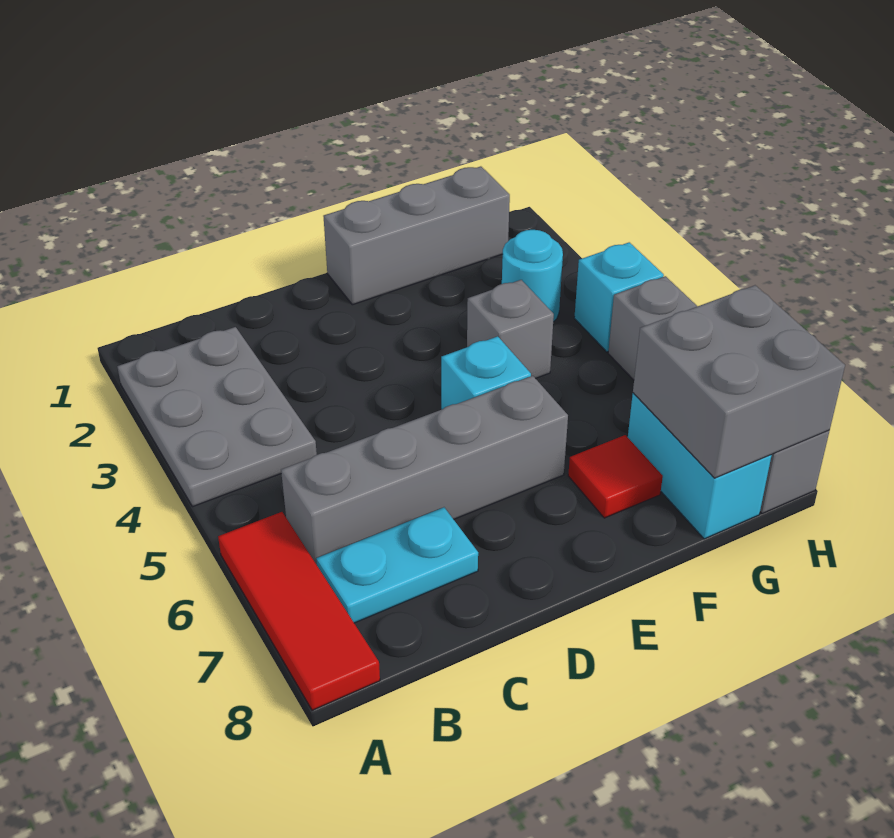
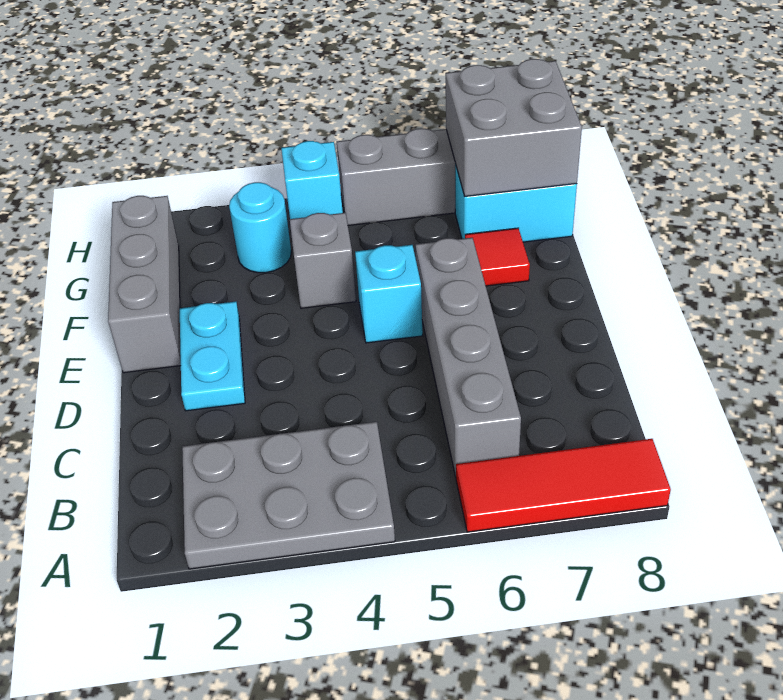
cyan plate B7:C7 level 1 -> cyan plate D2:E2 level 1

